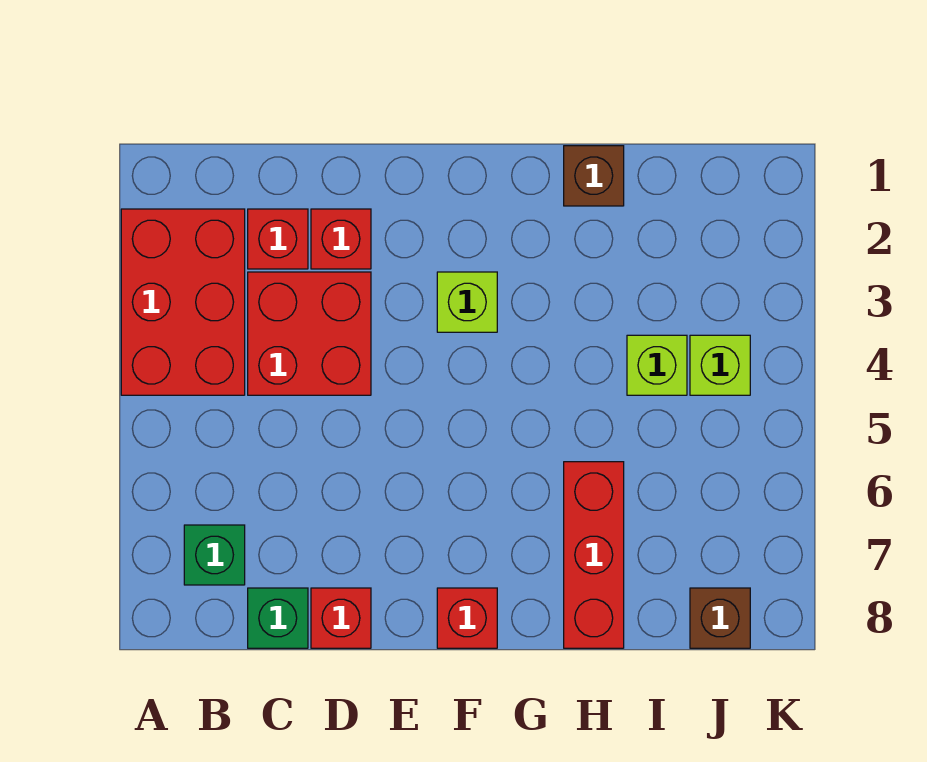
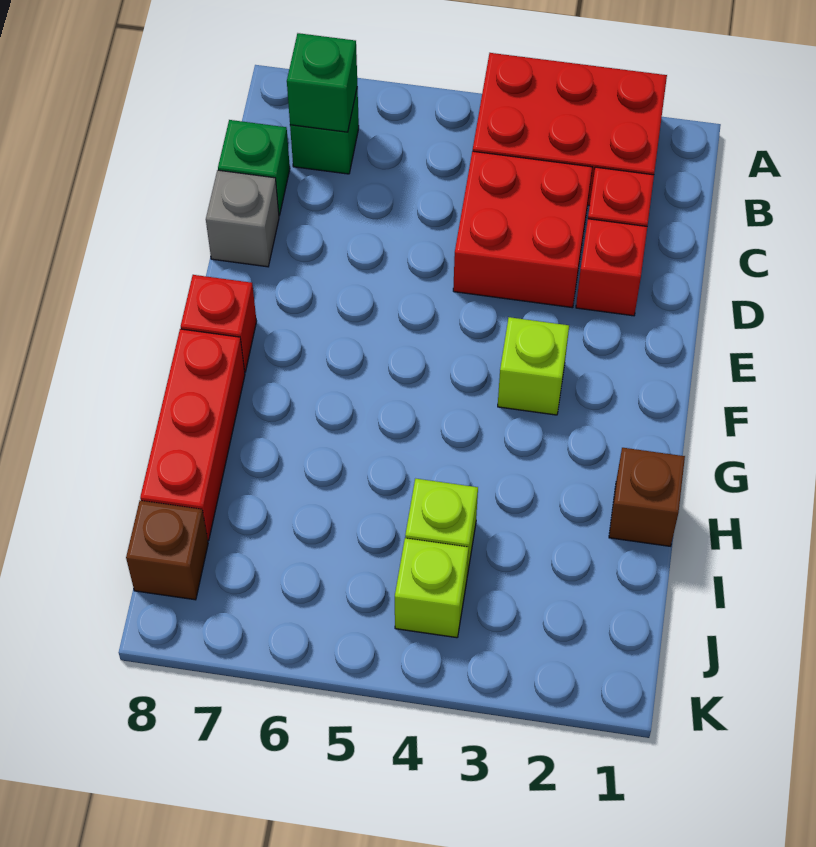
none -> green brick B7 level 2
red brick D8 level 1 -> grey brick D8 level 1
red brick H6:H8 level 1 -> red brick G8:I8 level 1

